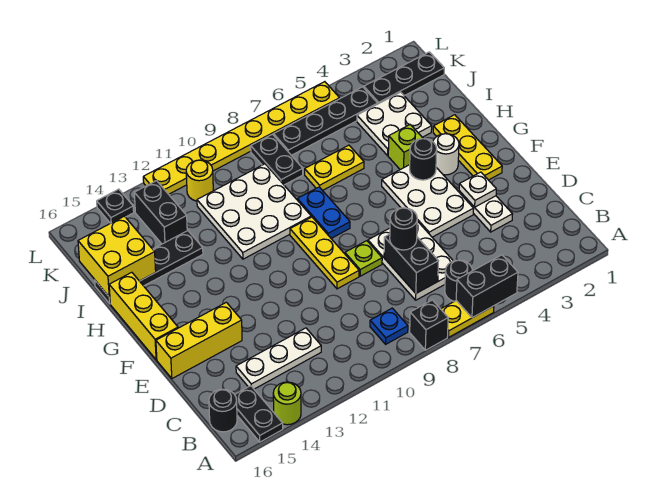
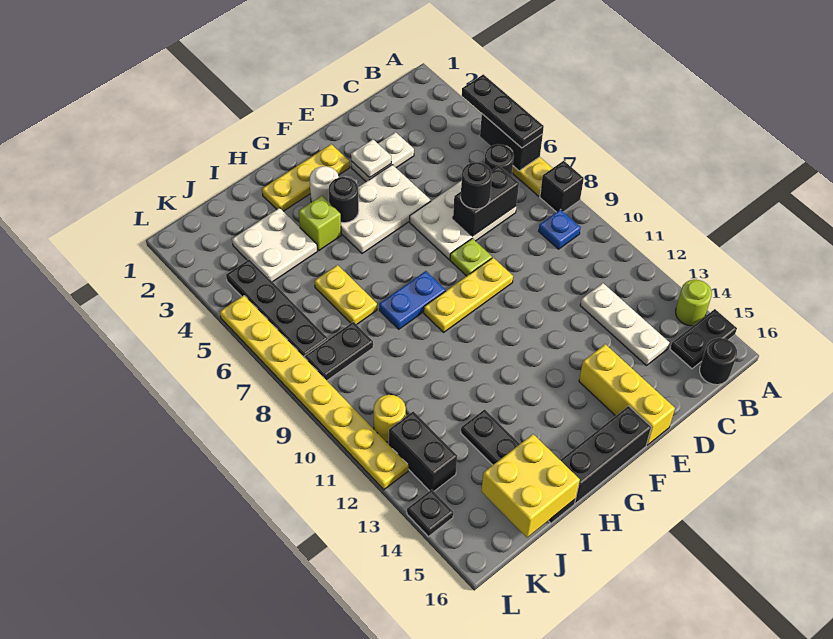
yellow brick F16:H16 level 1 -> black brick F16:H16 level 1
white plate H9:J11 level 1 -> none
black brick J13:K13 level 1 -> black brick K12:K13 level 1
black plate K1:K3 level 1 -> black plate A4:A6 level 3

